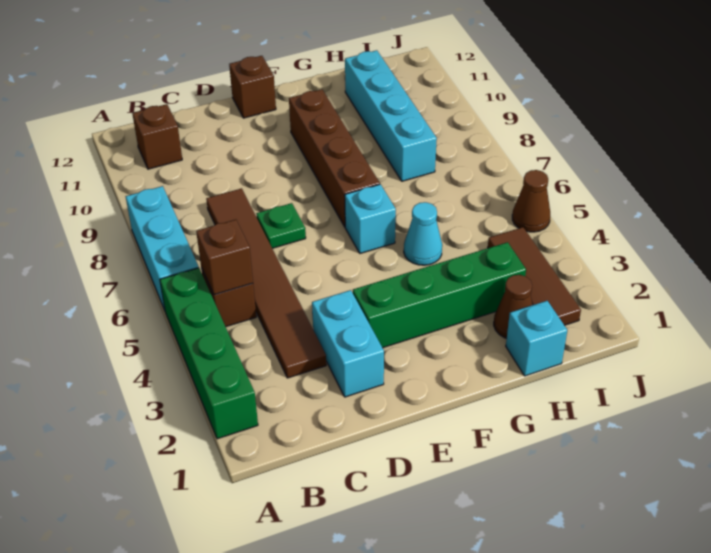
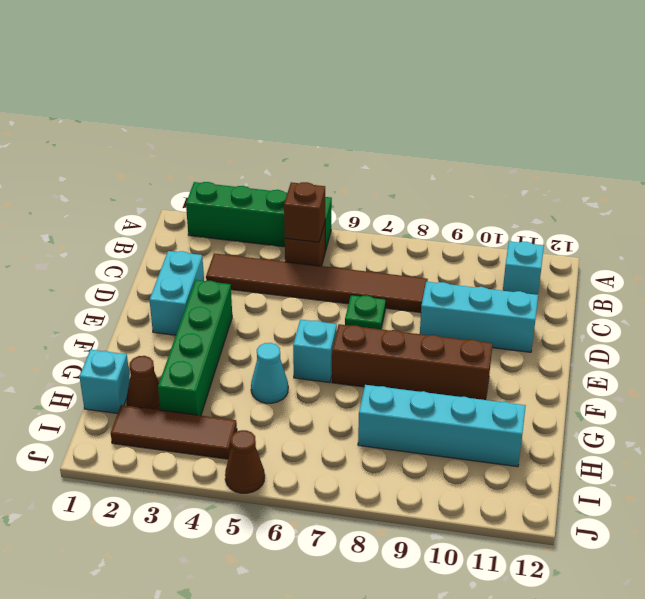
cyan brick A6:A8 level 1 -> cyan brick D9:D11 level 1
brown brick B11 level 1 -> cyan brick B11 level 1
cyan brick D2:D3 level 1 -> cyan brick D2:E2 level 1
brown brick E12 level 1 -> none

